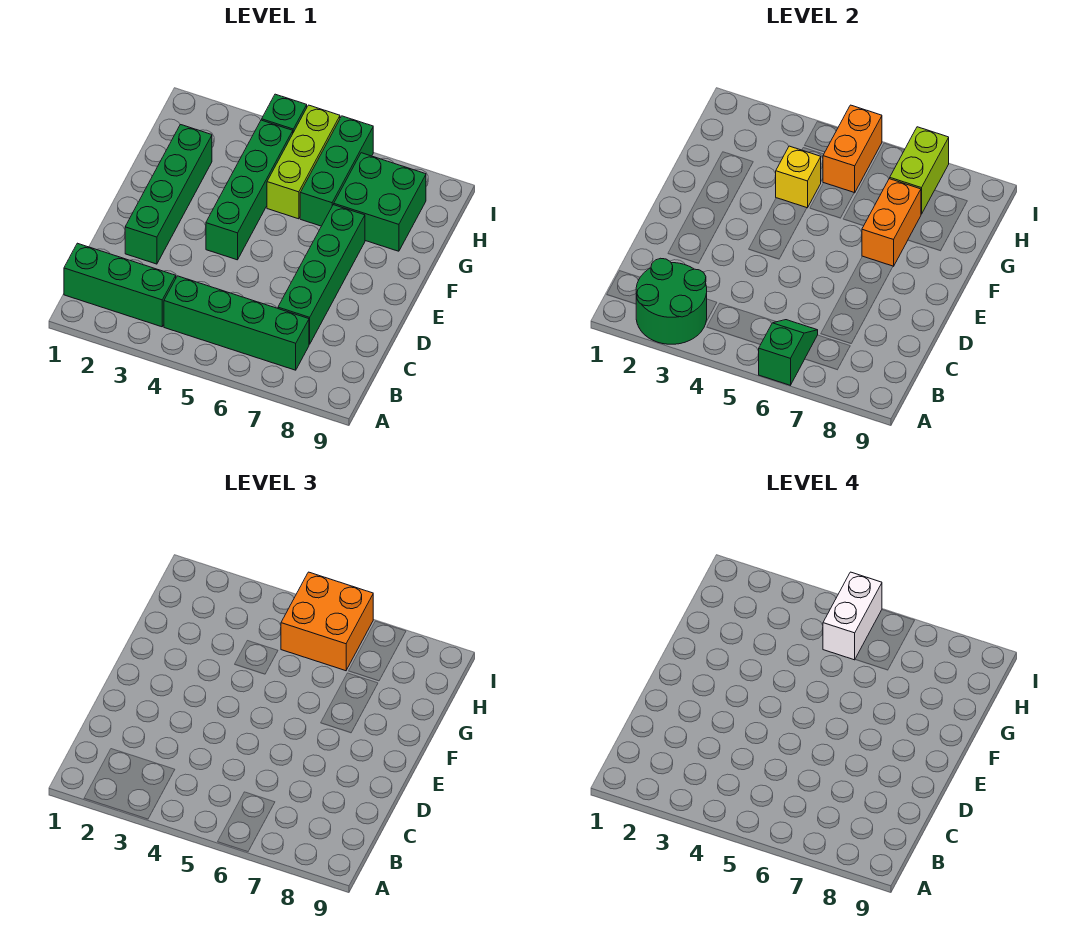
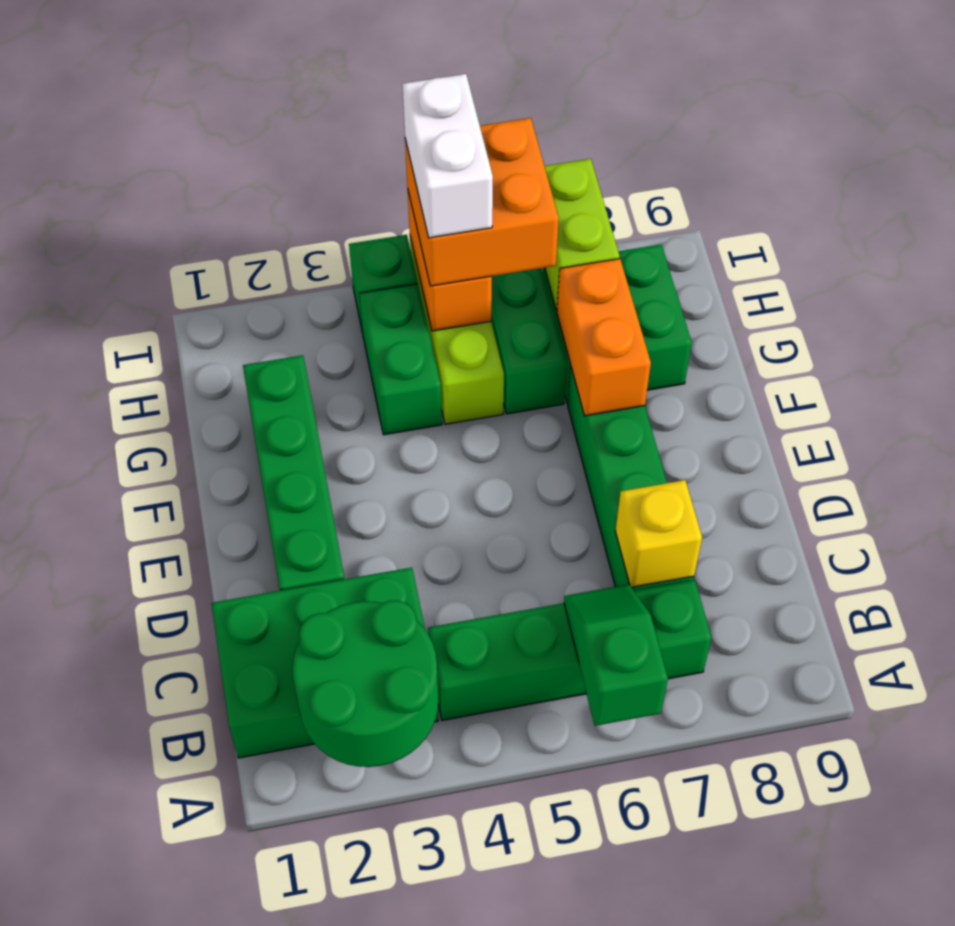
green brick B1:B3 level 1 -> green brick B1:C3 level 1
green brick E4:H4 level 1 -> green brick G4:H4 level 1
yellow brick G4 level 2 -> yellow brick C7 level 2

